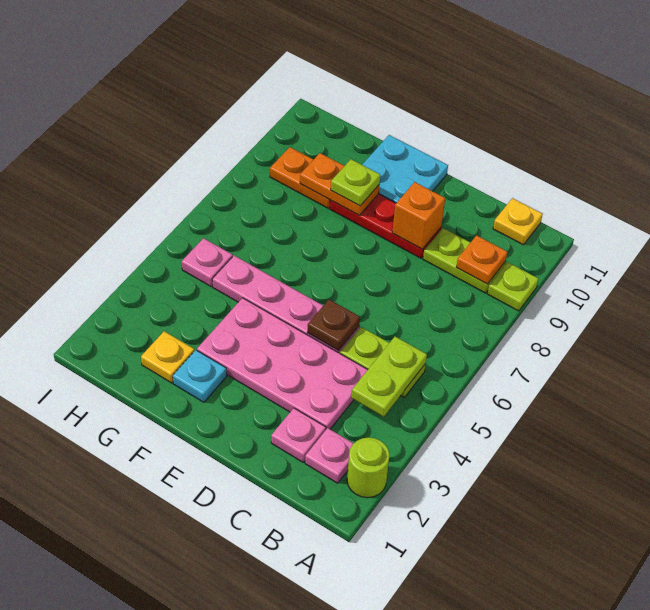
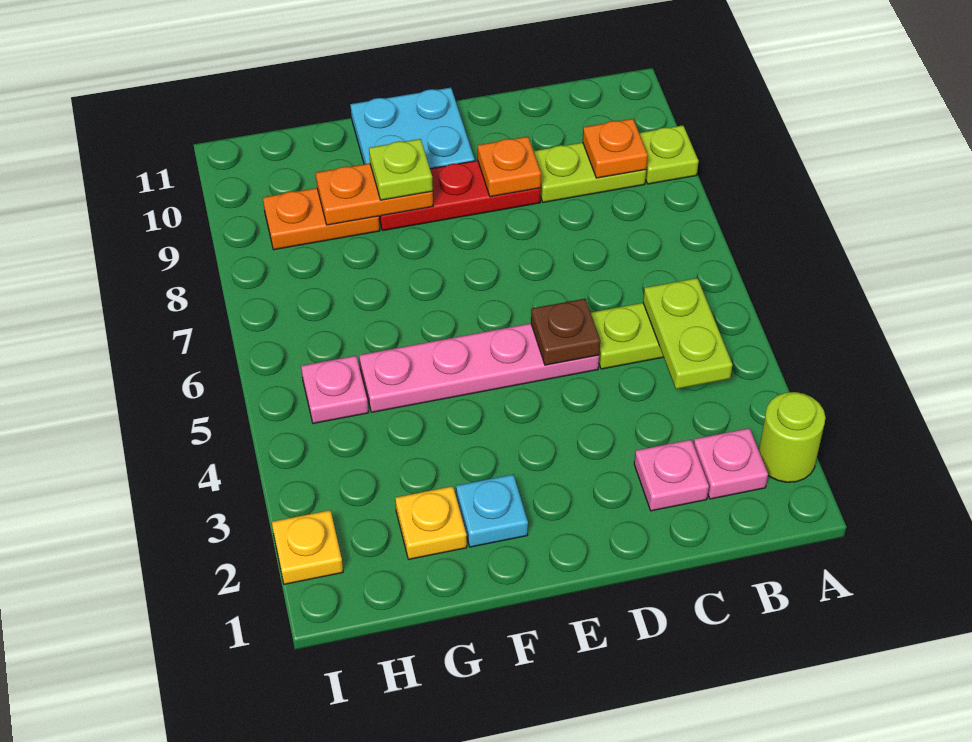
yellow plate B11 level 1 -> yellow plate I2 level 1
pink plate C3:F4 level 1 -> none
orange brick D9 level 2 -> orange plate D9 level 2

